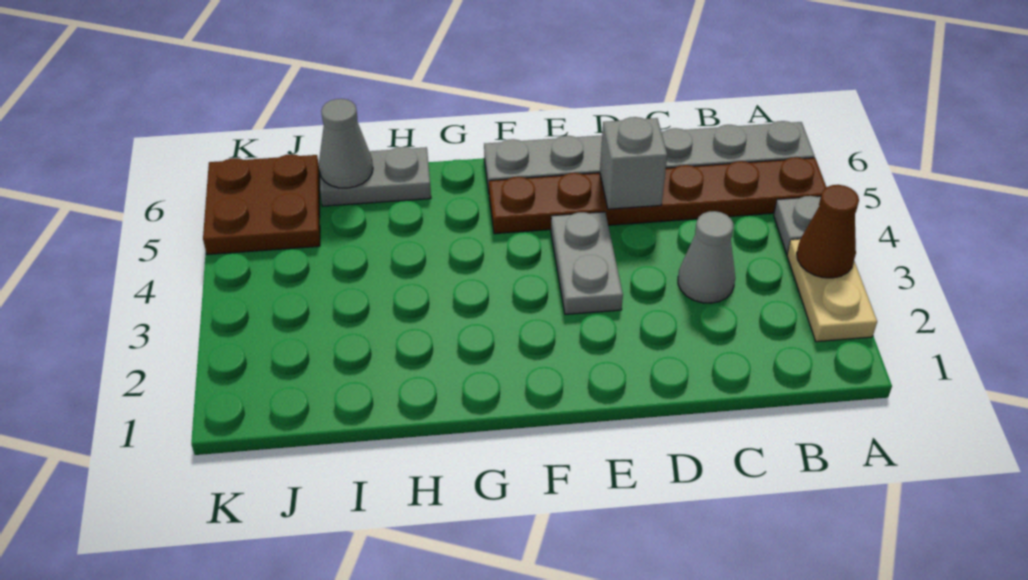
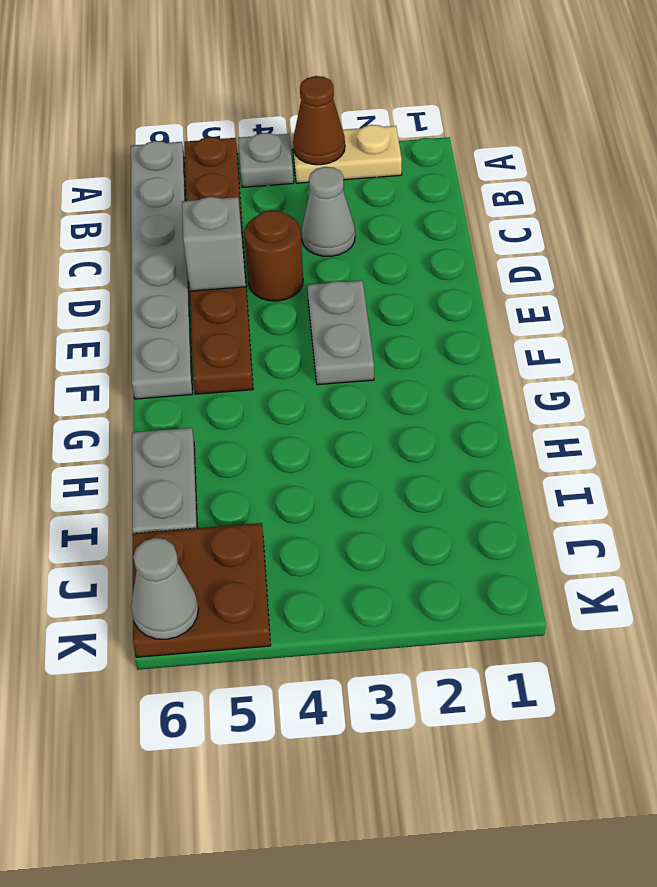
none -> brown round brick D4 level 1
grey plate E3:E4 level 1 -> grey plate E3:F3 level 1
grey cone I6 level 2 -> grey cone K6 level 2

